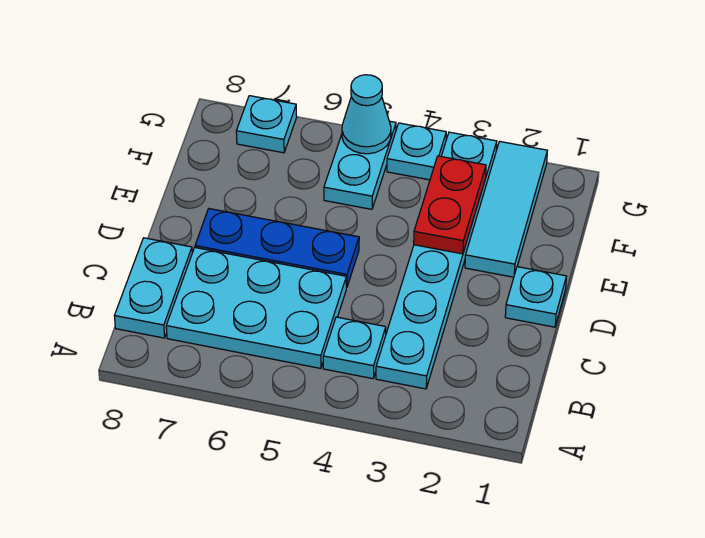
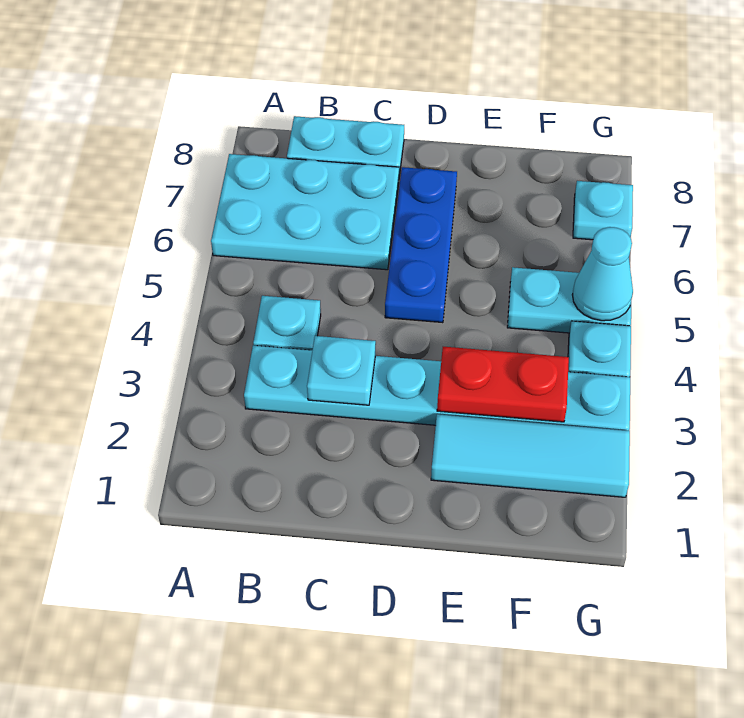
cyan plate B5:C7 level 1 -> cyan plate A6:C7 level 1
cyan plate D1 level 1 -> cyan plate C3 level 2

